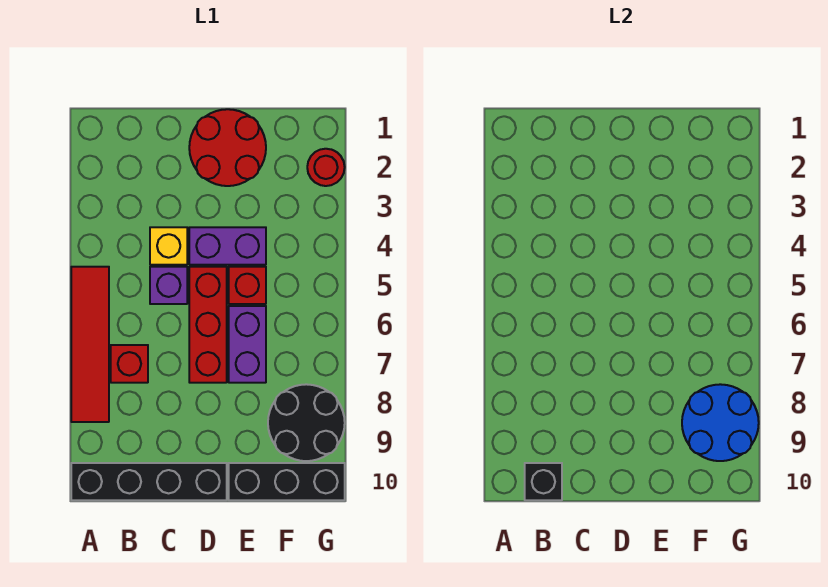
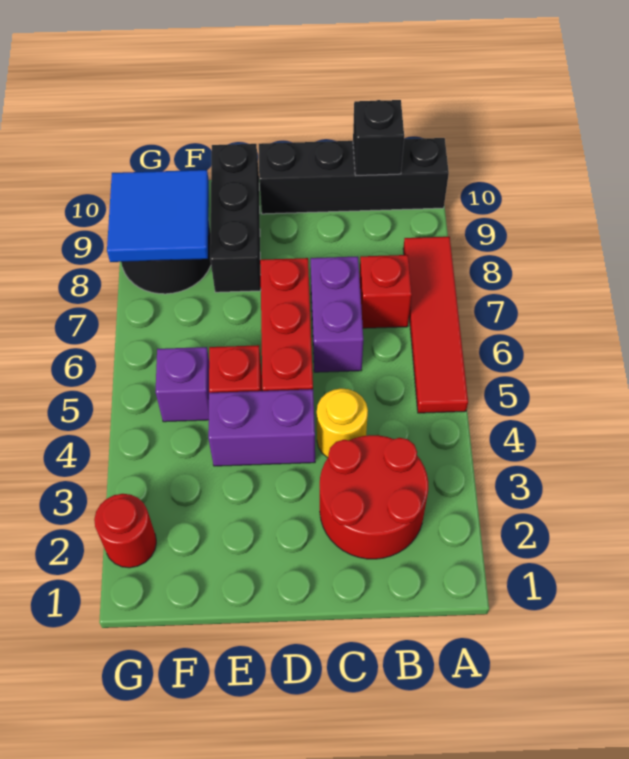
yellow brick C4 level 1 -> yellow round brick C4 level 1
purple brick C5 level 1 -> purple brick F5 level 1
red round brick D1:E2 level 1 -> red round brick B2:C3 level 1
purple brick E6:E7 level 1 -> purple brick C6:C7 level 1
black brick E10:G10 level 1 -> black brick E8:E10 level 1
blue round brick F8:G9 level 2 -> blue tile F8:G9 level 2

